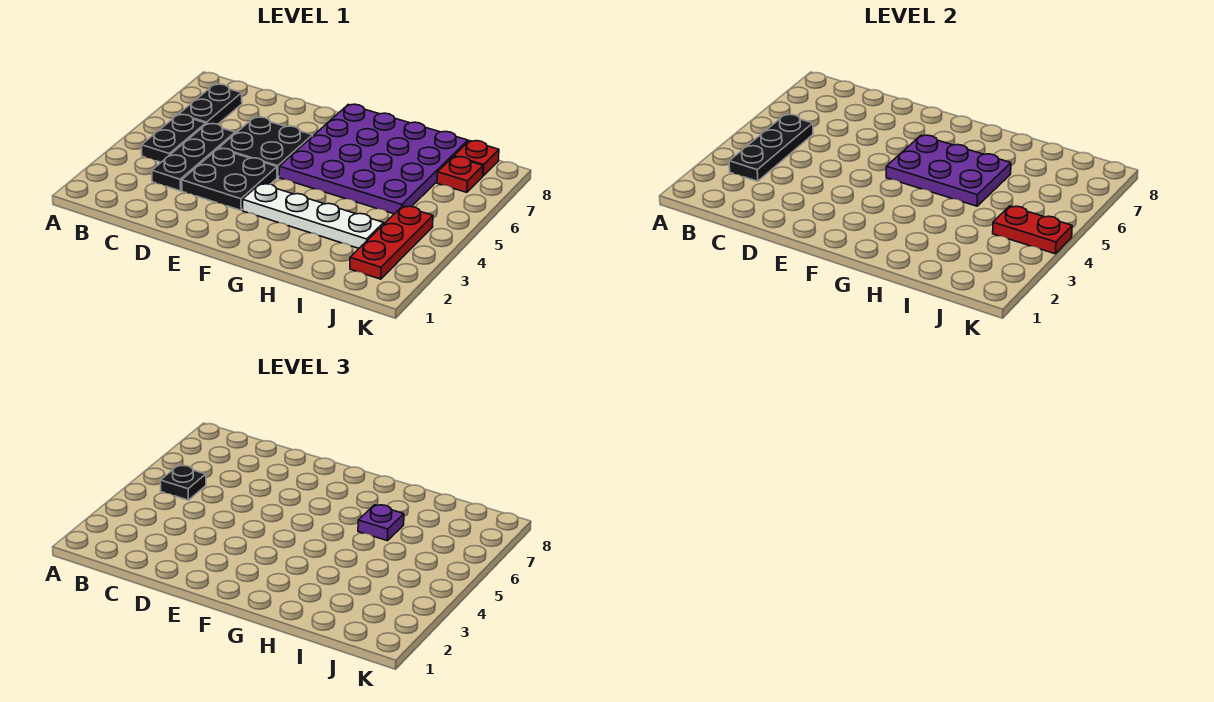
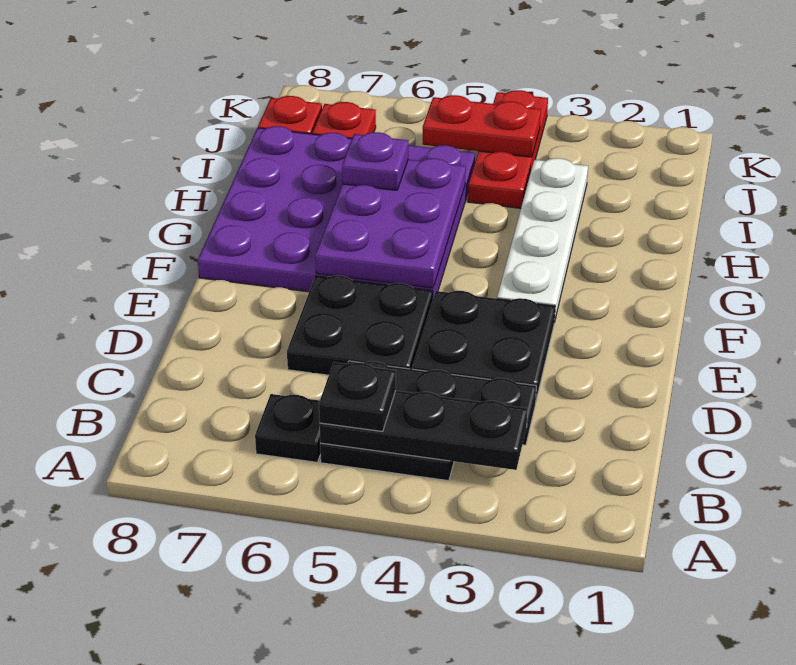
black plate B6:B7 level 1 -> black plate B6 level 1
red plate J2:J4 level 1 -> red plate I4:K4 level 1
red plate J4:K4 level 2 -> red plate J4:J5 level 2

